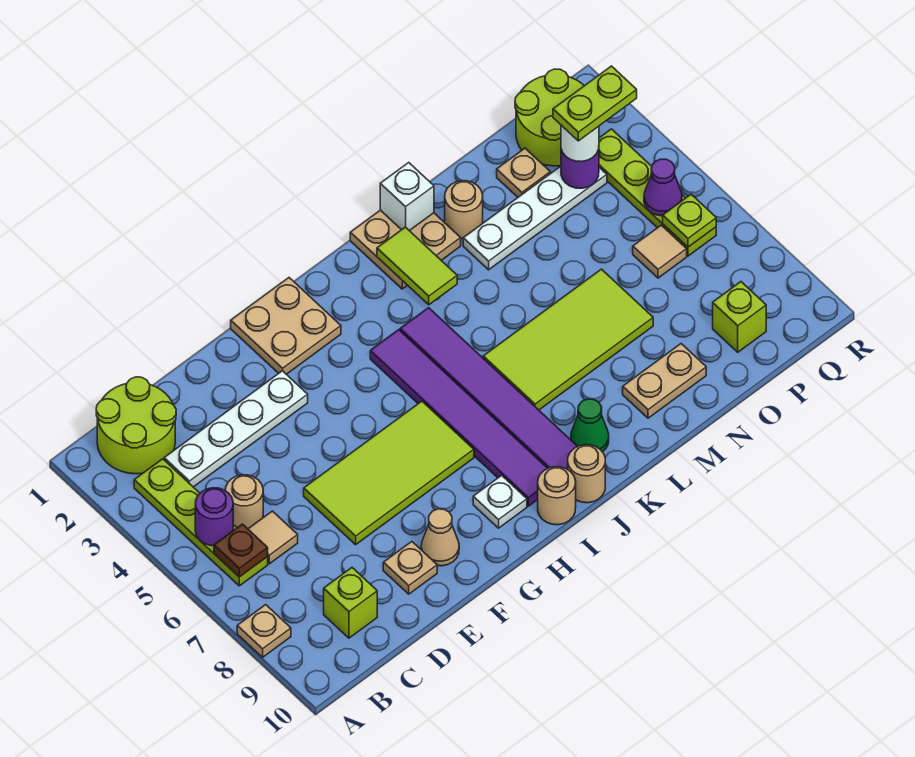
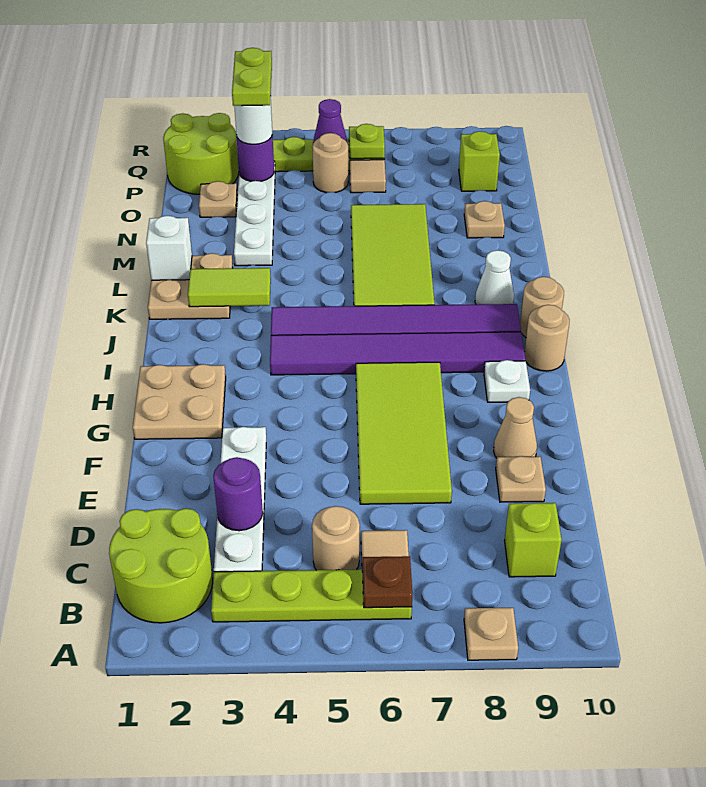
purple round brick B5 level 2 -> purple round brick D3 level 2
green cone K9 level 1 -> white cone K9 level 1
tan round brick M2 level 1 -> tan round brick P5 level 1
tan plate M9:N9 level 1 -> tan plate N9 level 1

